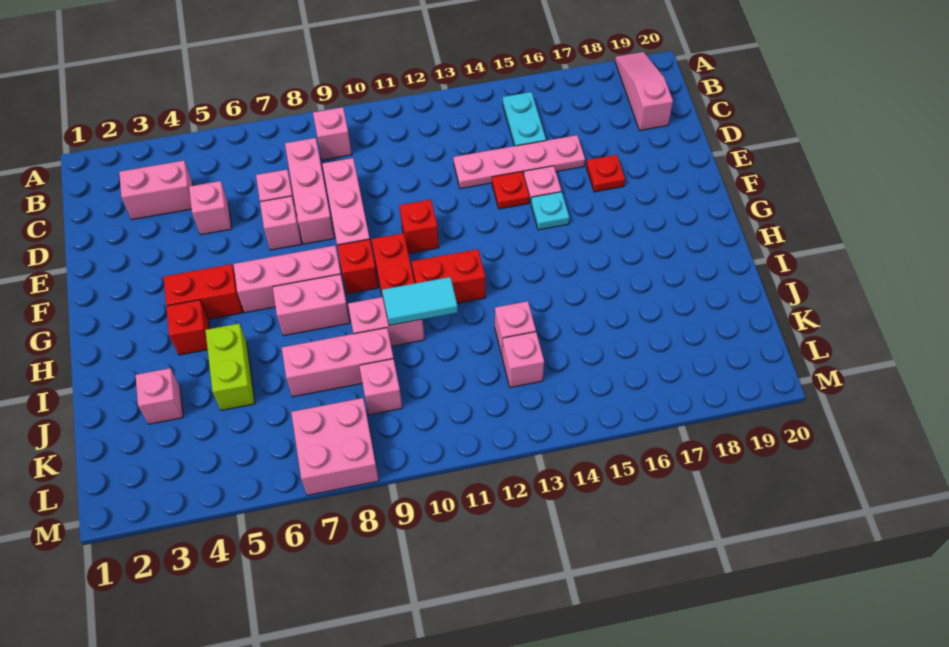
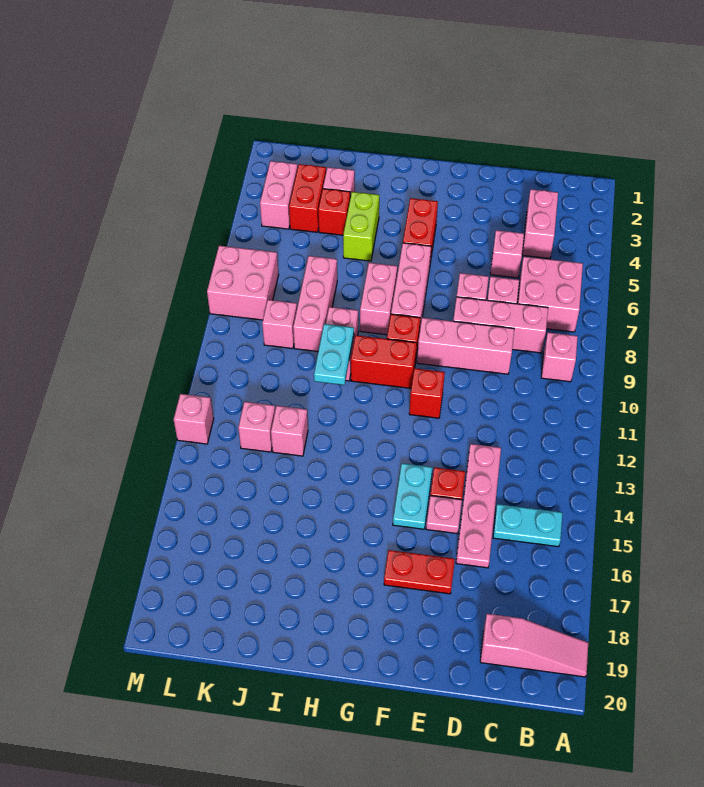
none -> pink brick B6:C7 level 1
red plate E17 level 1 -> red plate E17:F17 level 1
cyan plate F15 level 1 -> cyan plate F14:F15 level 1
red brick H4 level 1 -> red brick J4 level 1
red brick H11:H12 level 1 -> red brick K3:K4 level 1
lime brick I5:J5 level 1 -> lime brick I4:I5 level 1
cyan tile I10:I11 level 2 -> cyan plate I10:I11 level 2
none -> pink brick L3:L4 level 1
none -> pink brick M13 level 1

